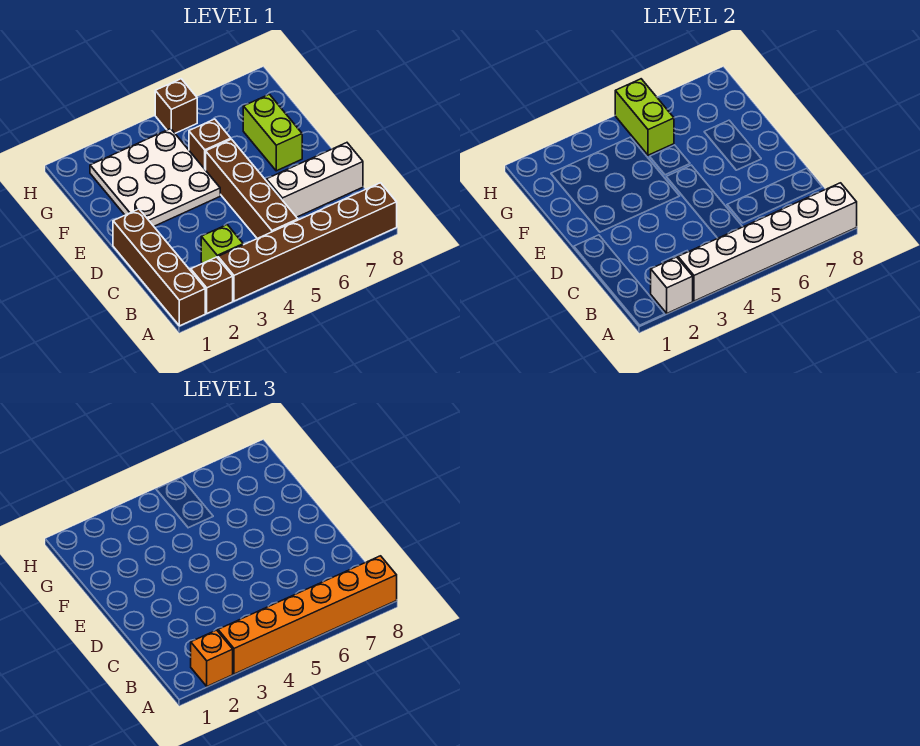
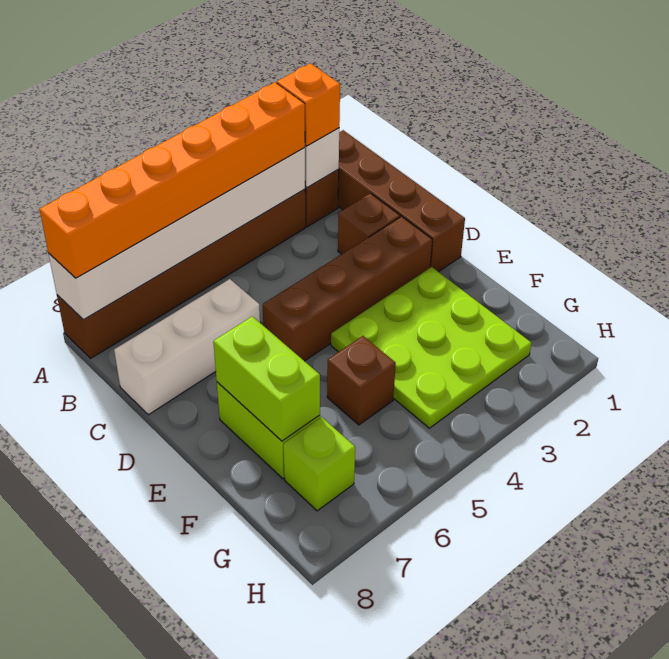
lime brick B3 level 1 -> lime brick G7 level 1
brown brick B5:E5 level 1 -> brown brick D2:D5 level 1
white plate E2:G4 level 1 -> lime plate E2:G4 level 1
lime brick G5:H5 level 2 -> lime brick E7:F7 level 2
brown brick H5 level 1 -> brown brick C2 level 1

